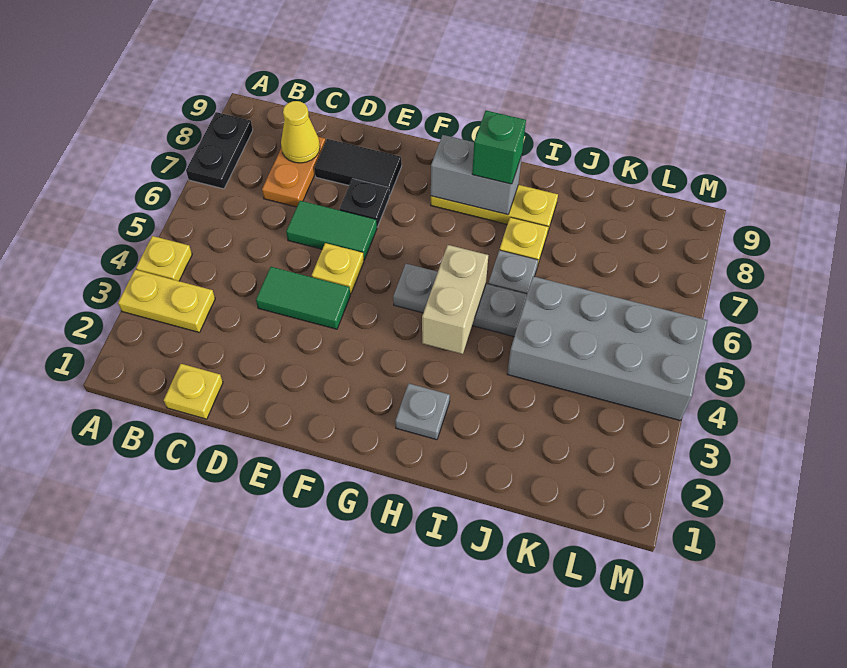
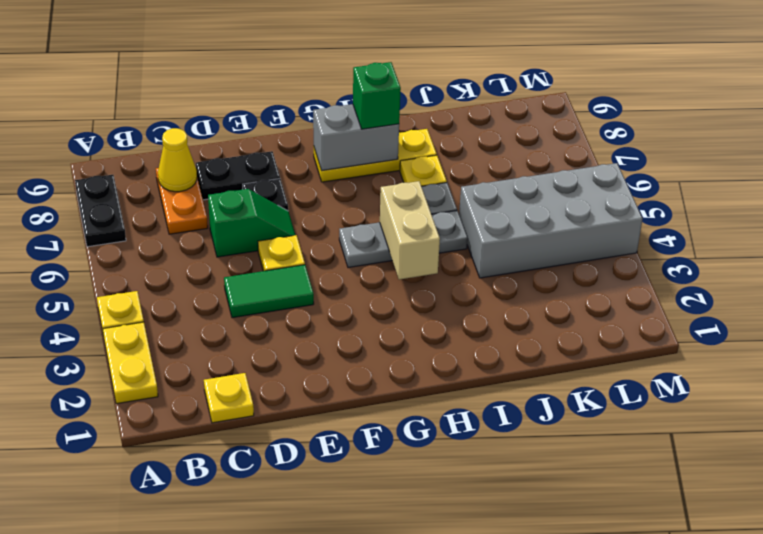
yellow plate A3:B3 level 1 -> yellow plate A2:A3 level 1
green tile D6:E6 level 1 -> green slope D6:E6 level 1 top D
black tile D8:E8 level 1 -> black plate D8:E8 level 1
grey plate H2 level 1 -> none

